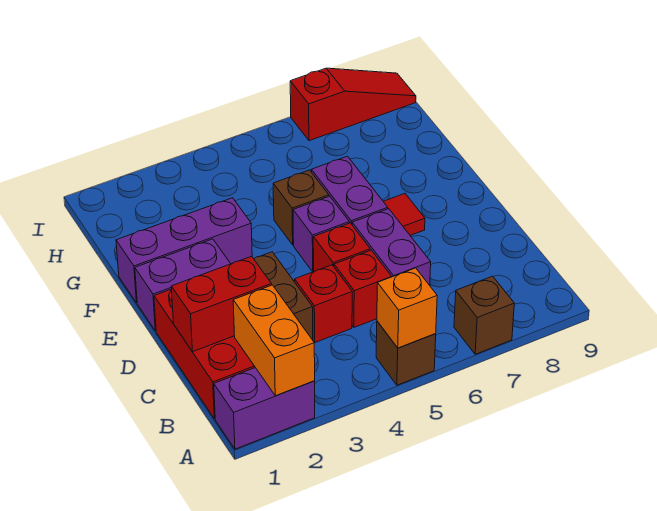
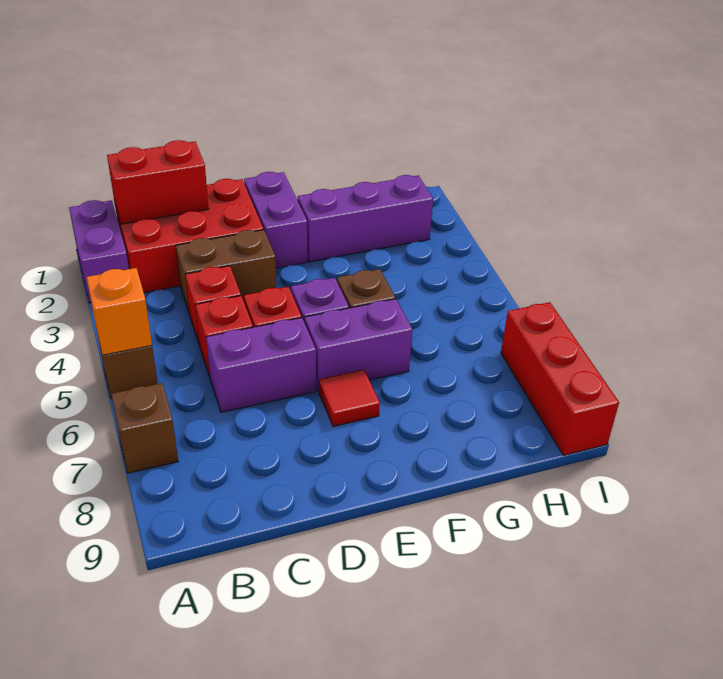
orange brick A2:B2 level 2 -> none
red brick C1:C2 level 2 -> red brick B1:C1 level 2
purple brick F1:F3 level 1 -> purple brick F2:H2 level 1
red slope I7:I9 level 1 top 7 -> red brick I7:I9 level 1

